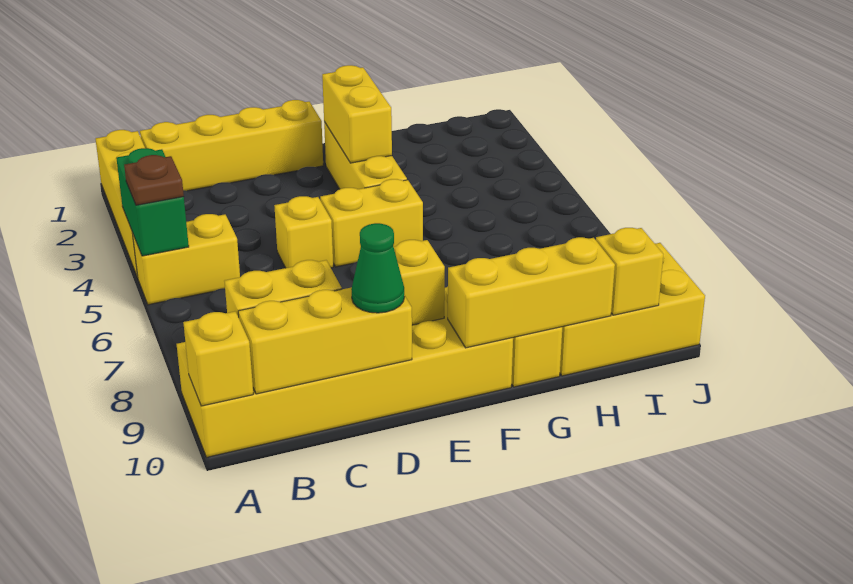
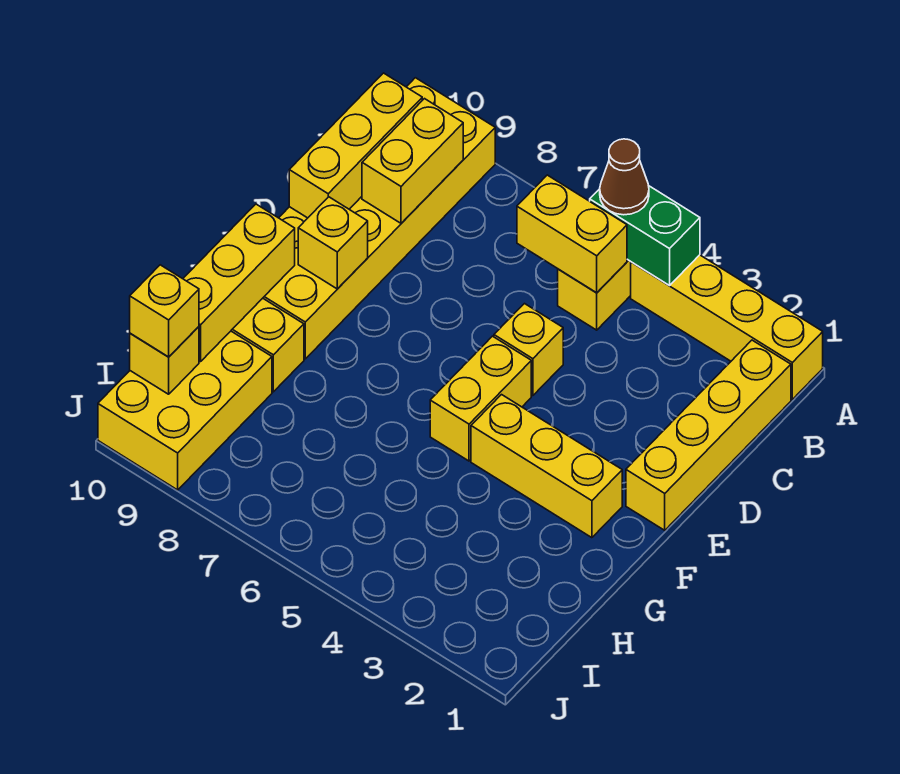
brown plate A5 level 3 -> brown cone A5 level 3
yellow brick A10 level 2 -> yellow brick I10 level 3
green cone D10 level 3 -> none
yellow brick F2:F3 level 2 -> yellow brick B5:B6 level 2

